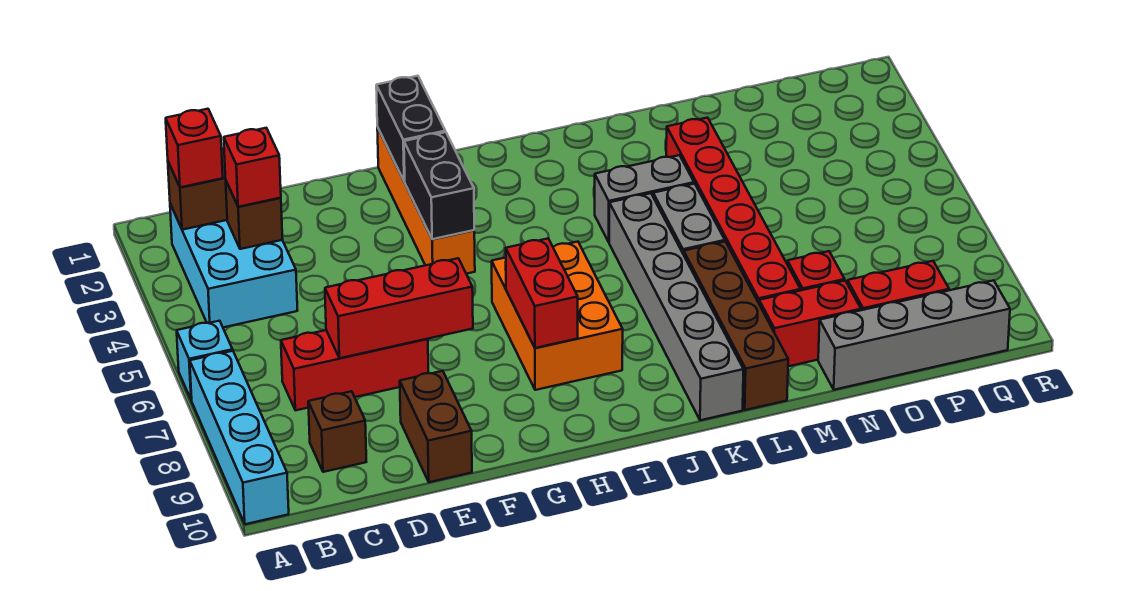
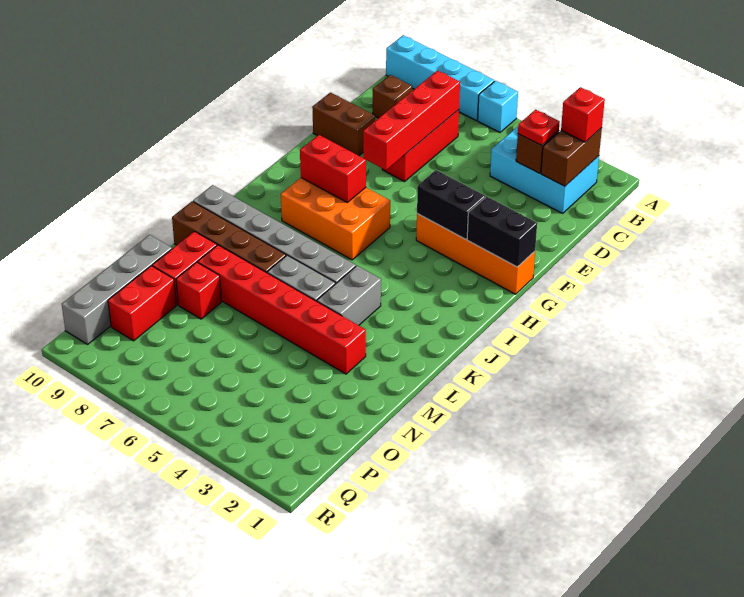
red brick C3 level 3 -> red plate C3 level 3
red brick D7:F7 level 2 -> red brick C7:F7 level 2

